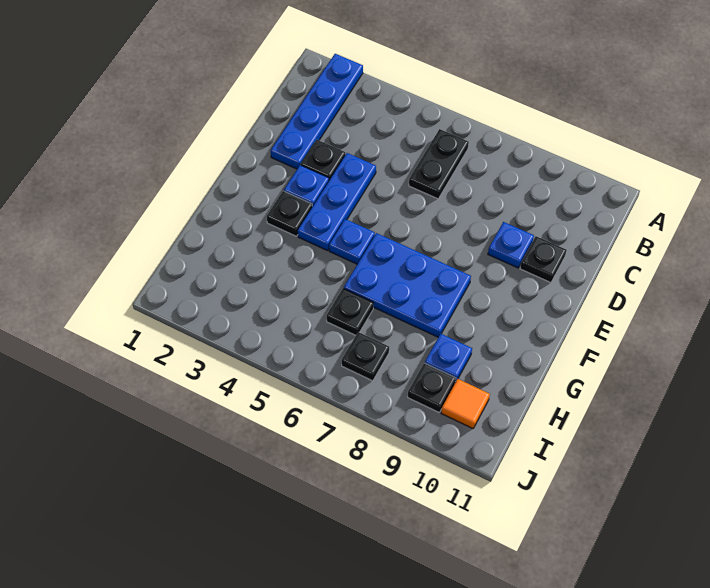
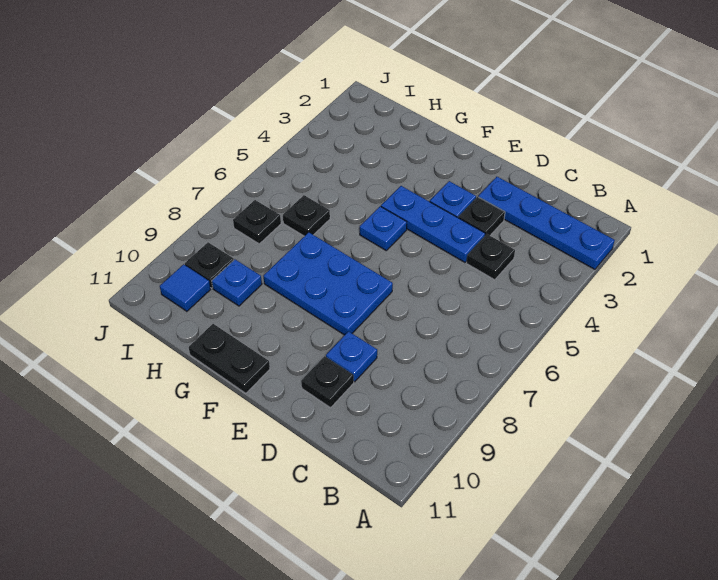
black plate B6:C6 level 1 -> black plate F11:G11 level 1
black plate F3 level 1 -> black plate C4 level 1
blue plate F6:G8 level 1 -> blue plate E7:G8 level 1
orange tile I10 level 1 -> blue tile I10 level 1

